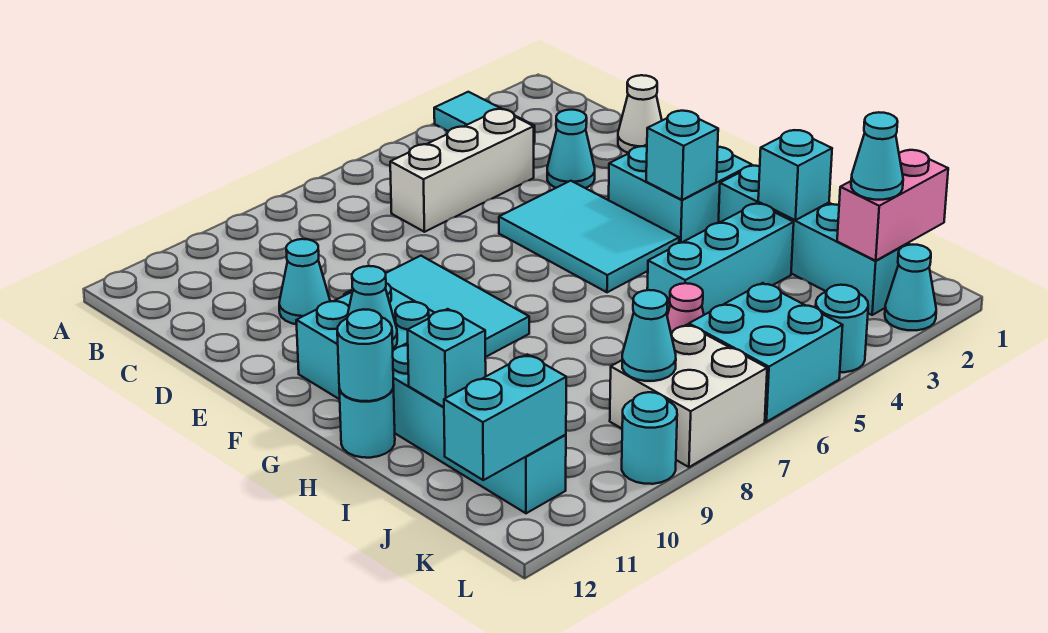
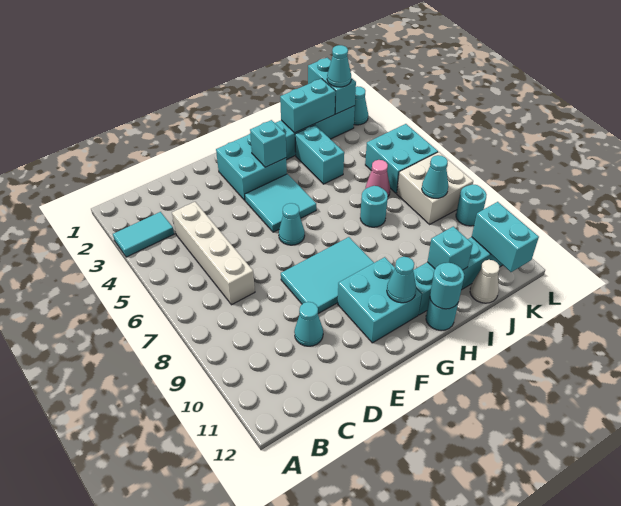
white brick C4:C6 level 1 -> white brick C4:C7 level 1
white cone D1 level 1 -> white cone J12 level 1
cyan cone D3 level 1 -> cyan cone F6 level 1
cyan tile E4:G5 level 1 -> cyan tile F4:G5 level 1
cyan brick I2 level 2 -> cyan brick I2:J2 level 2
cyan brick I3:I5 level 1 -> cyan brick I3:I4 level 1
pink brick K1:K2 level 2 -> cyan brick K1:K2 level 2
cyan round brick L4 level 1 -> cyan round brick I7 level 1

